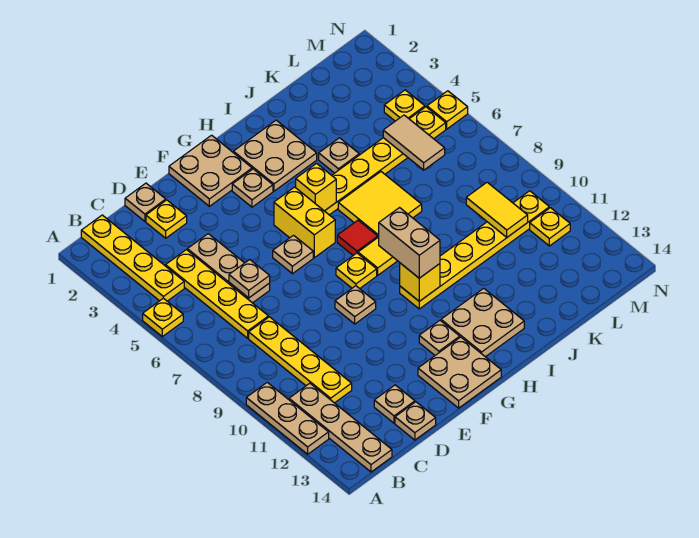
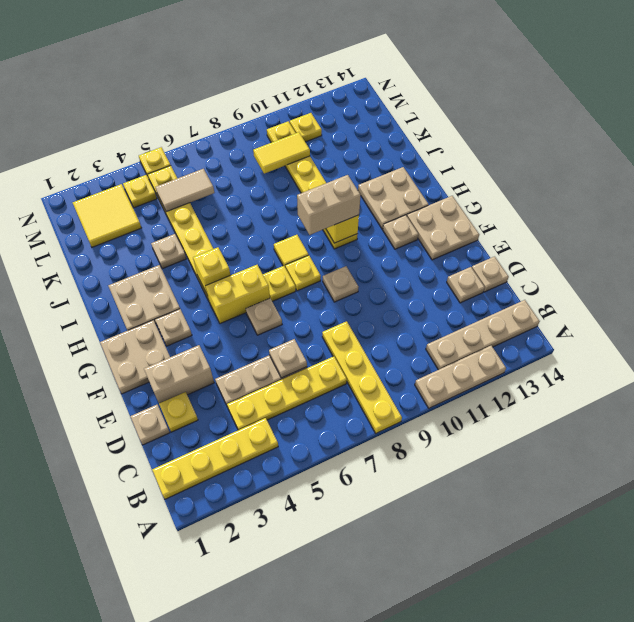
yellow plate A5 level 1 -> yellow plate G7 level 1
yellow plate C8:C11 level 1 -> yellow plate A8:D8 level 1
none -> tan brick E2:E3 level 1
red tile H7 level 1 -> none
yellow tile I6:J7 level 1 -> yellow tile L2:M3 level 1

